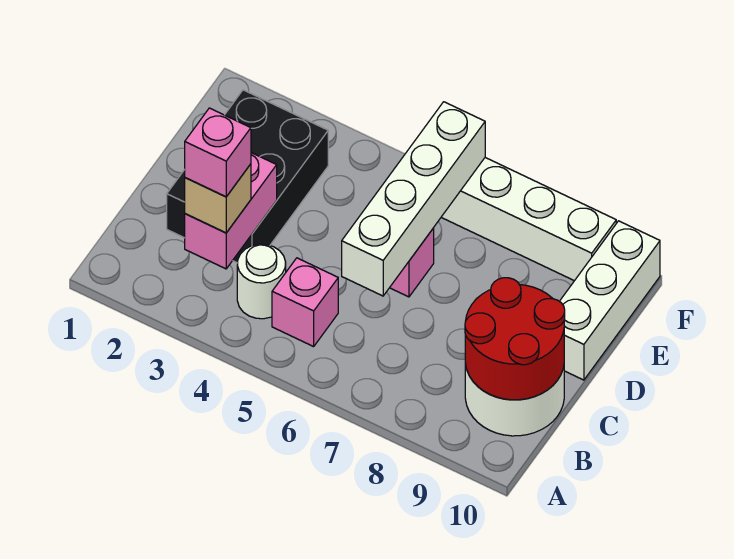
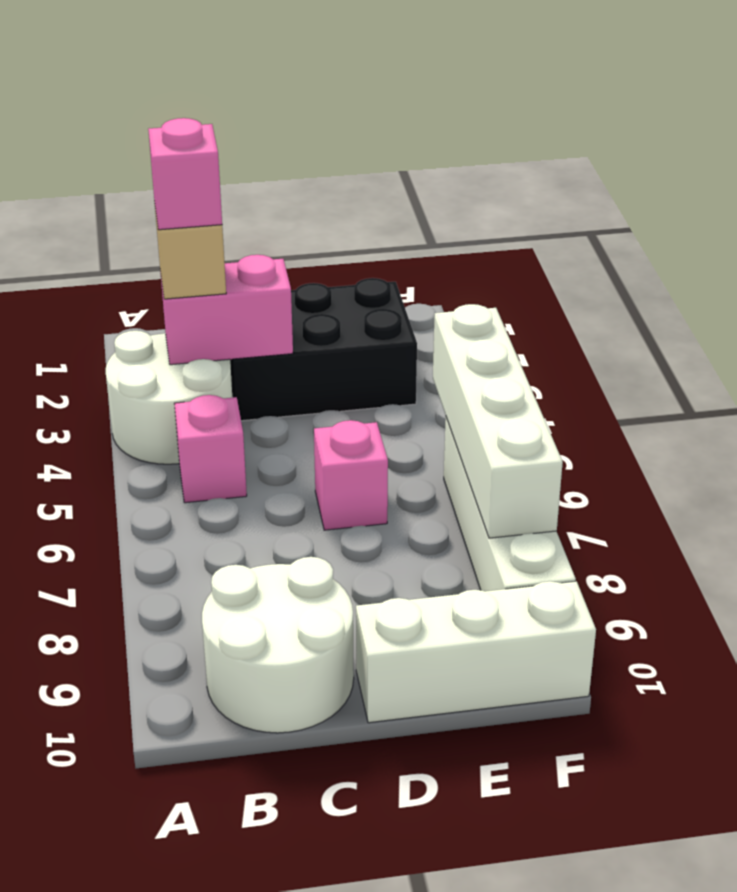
white round brick B4 level 1 -> white round brick A3:B4 level 1
red round brick B9:C10 level 2 -> none
white brick C6:F6 level 2 -> white brick F5:F8 level 2

